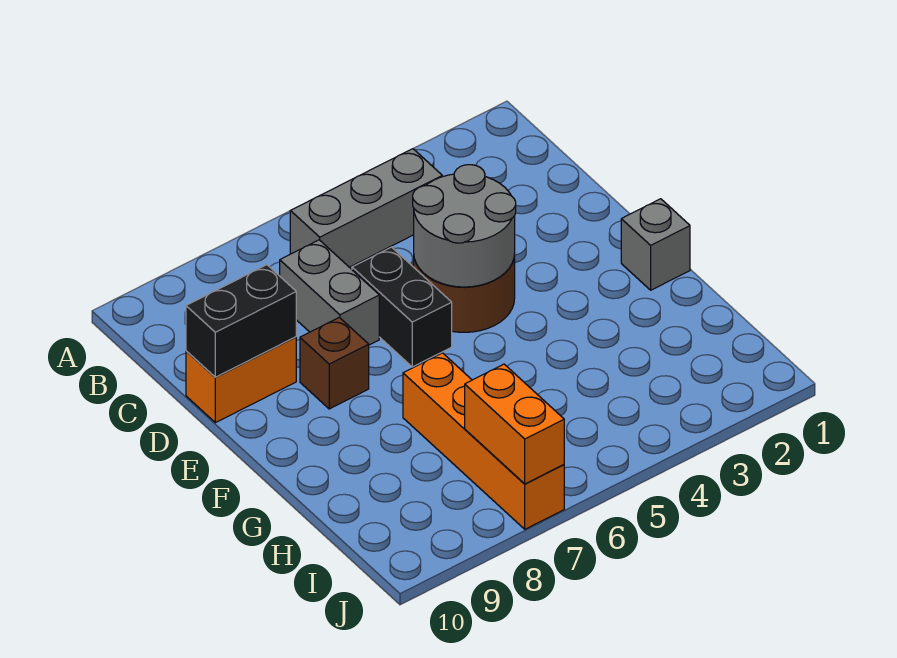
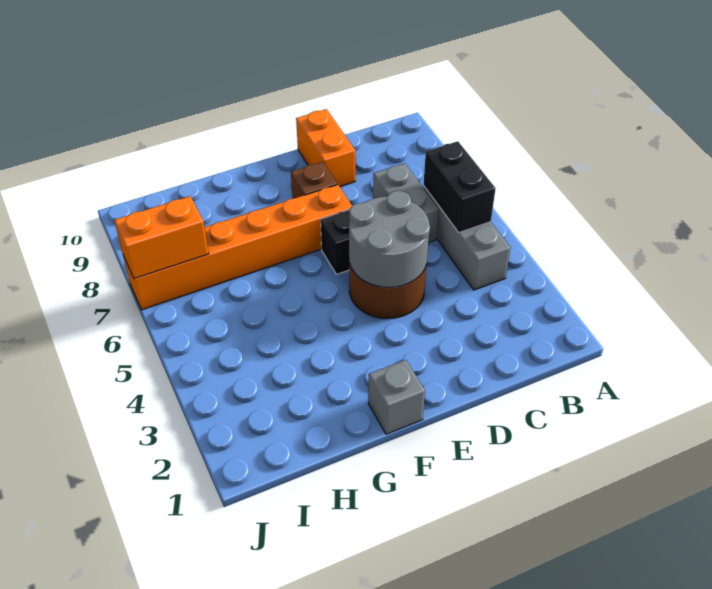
grey brick C7:D7 level 1 -> grey brick C6:C7 level 1
black brick D9:D10 level 2 -> black brick B5:B6 level 2
orange brick G7:J7 level 1 -> orange brick E7:J7 level 1

